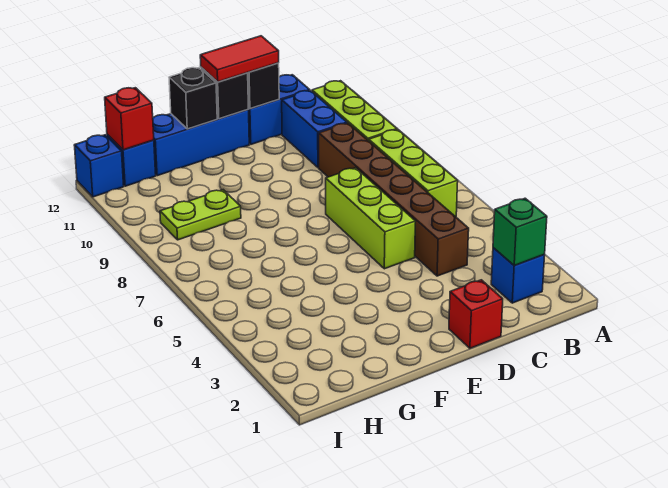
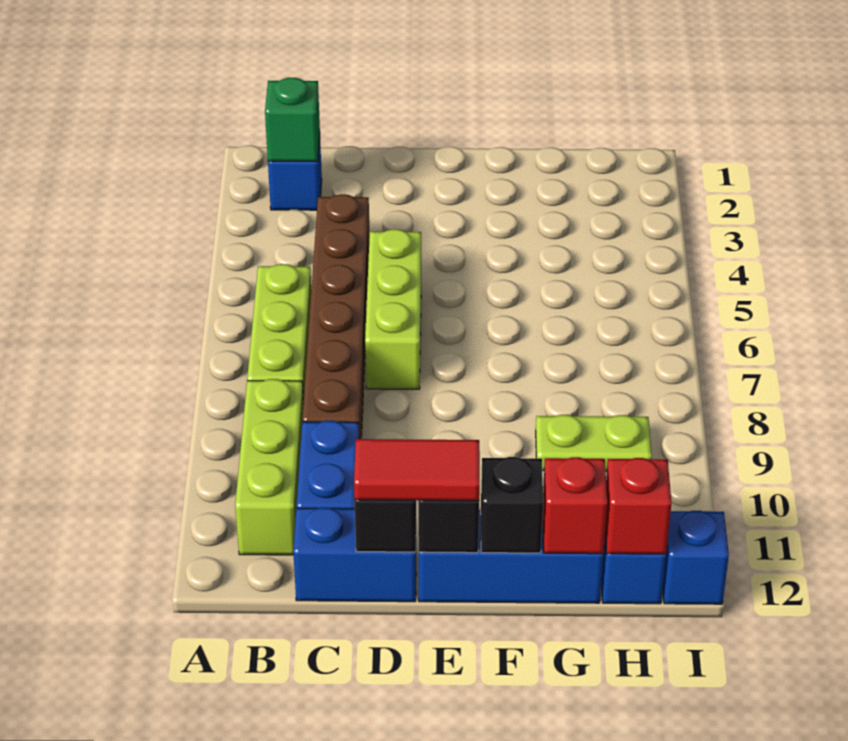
red brick D1 level 1 -> red brick G12 level 2

